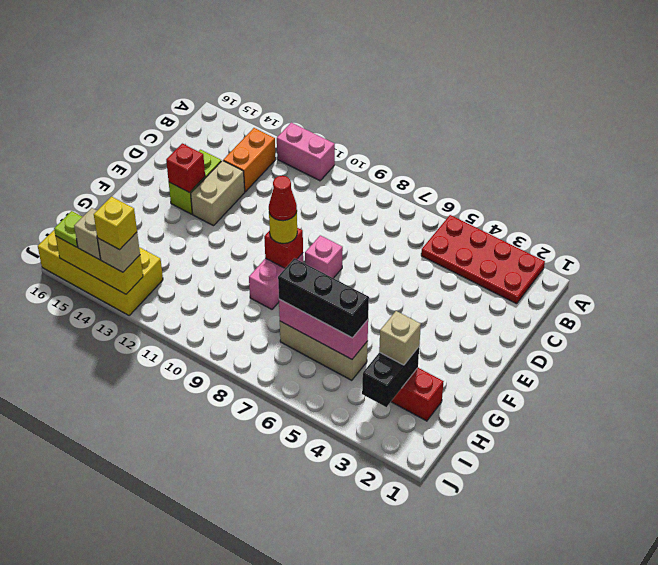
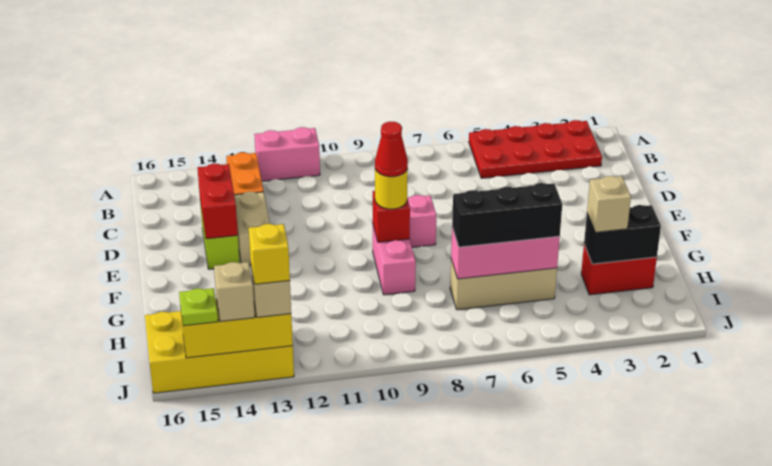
red brick E14 level 2 -> red brick D14:E14 level 2
black brick H3:I3 level 2 -> black brick H2:H3 level 2

